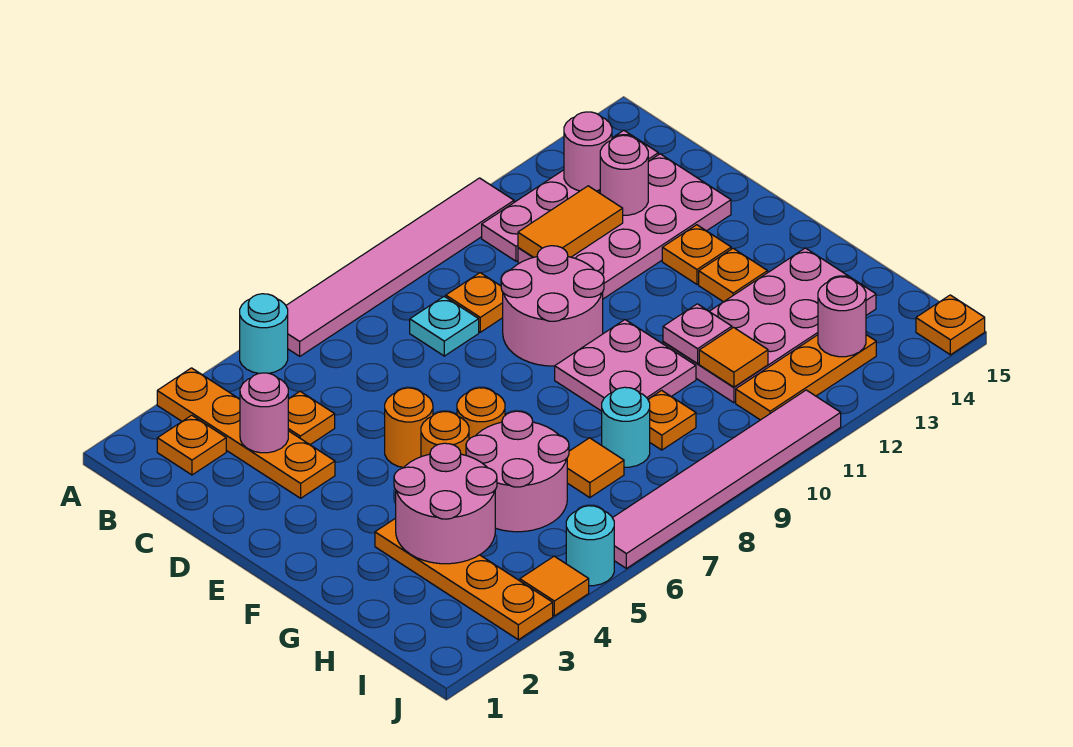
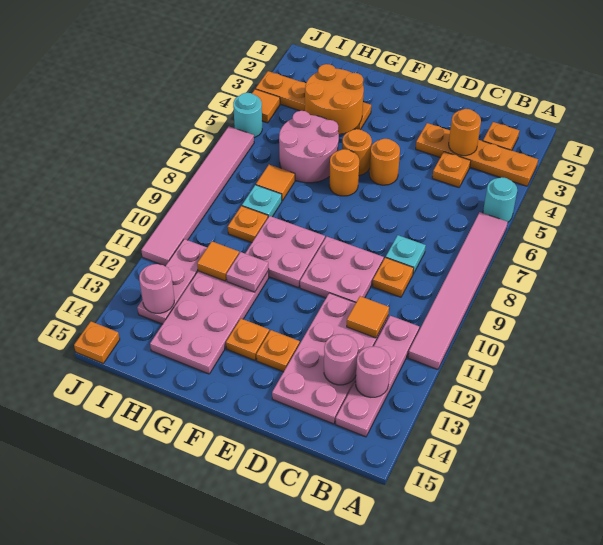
pink round brick C3 level 2 -> orange round brick C3 level 2
orange tile C11:C12 level 2 -> orange tile C11 level 2
pink round brick D9:E10 level 1 -> pink plate D9:E10 level 1
pink round brick G3:H4 level 2 -> orange round brick G3:H4 level 2
cyan round brick H8 level 1 -> cyan plate H8 level 1
orange plate I11:I13 level 1 -> pink plate I11:I13 level 1

